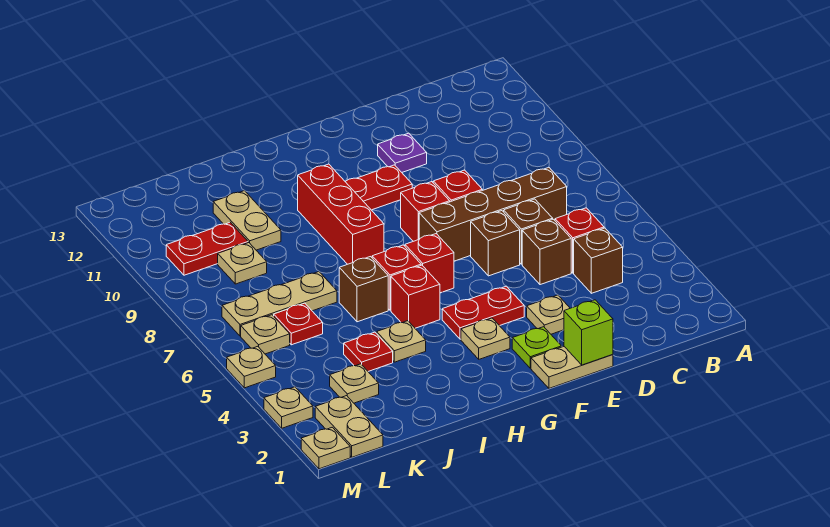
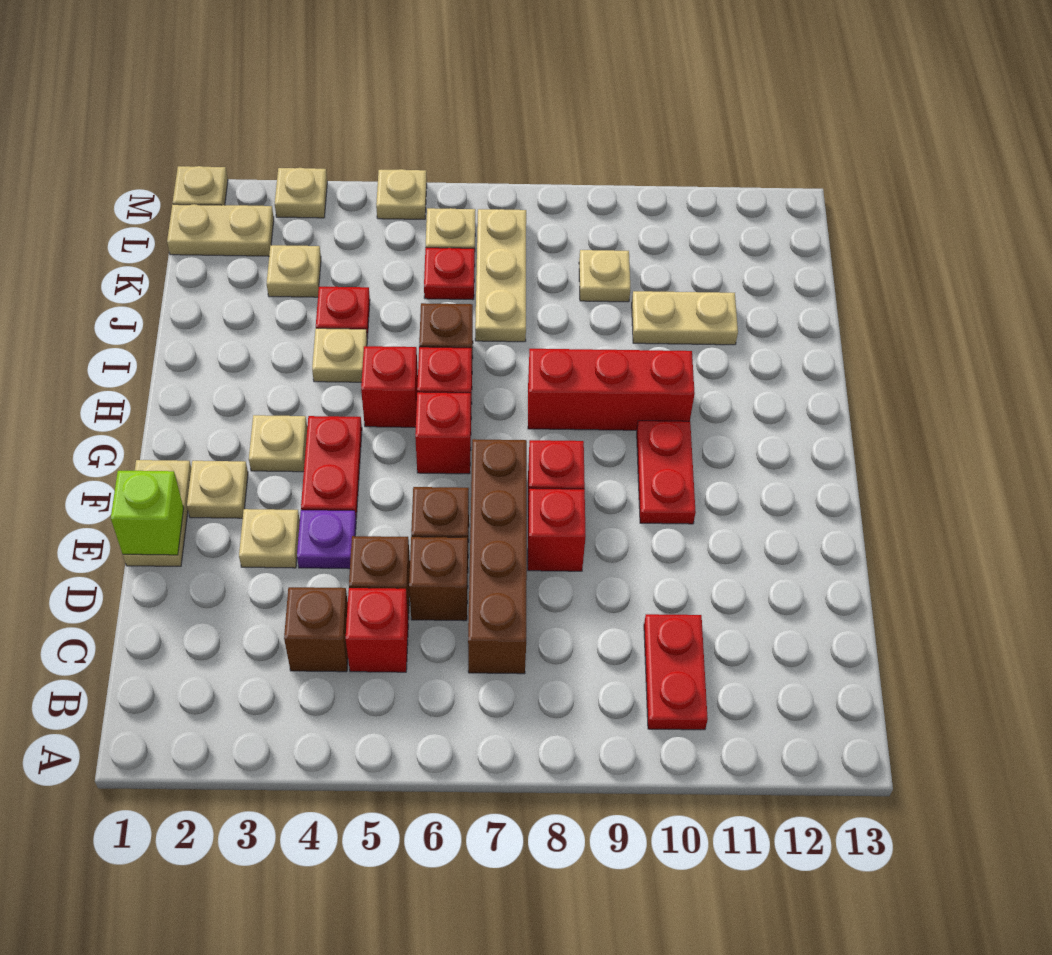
purple plate E11 level 1 -> purple plate E4 level 1
lime plate F2 level 1 -> tan plate F2 level 1
red plate K10:L10 level 1 -> red plate B10:C10 level 1

